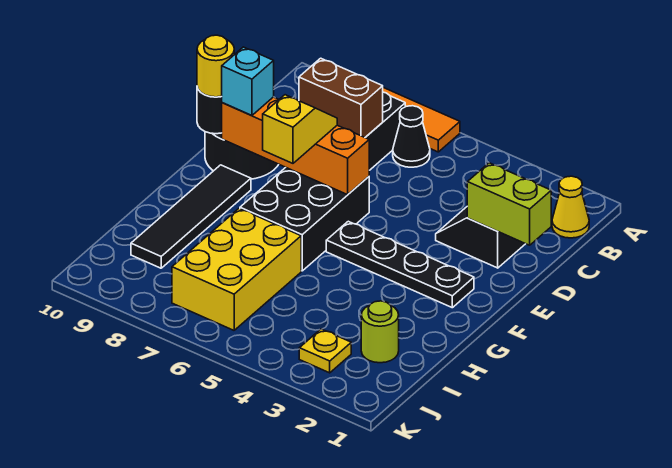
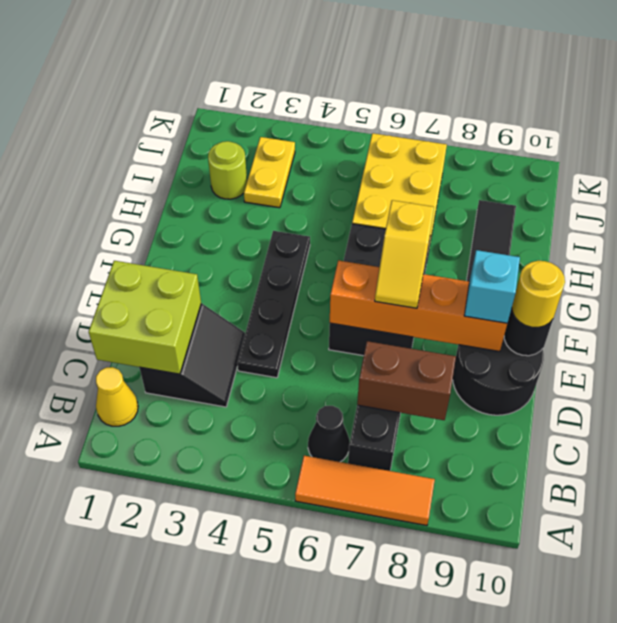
lime brick D1:D2 level 2 -> lime brick C1:D2 level 2
black plate F2:F5 level 1 -> black plate D4:G4 level 1
yellow plate J3 level 1 -> yellow plate I3:J3 level 1

